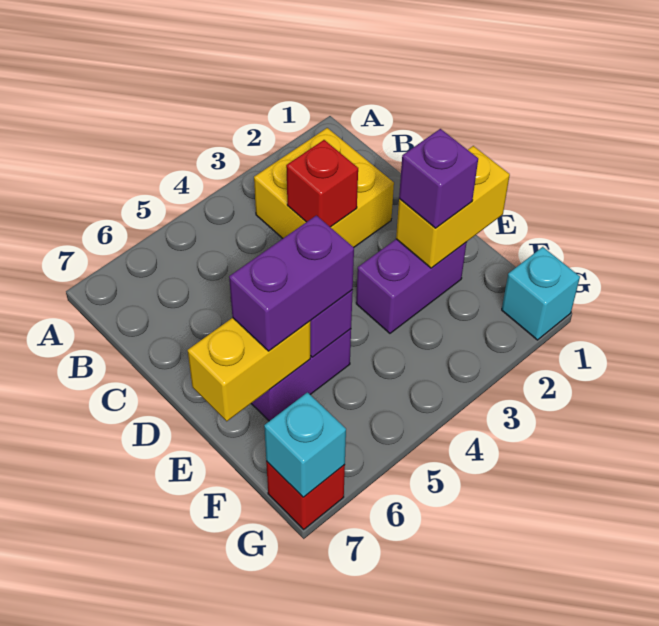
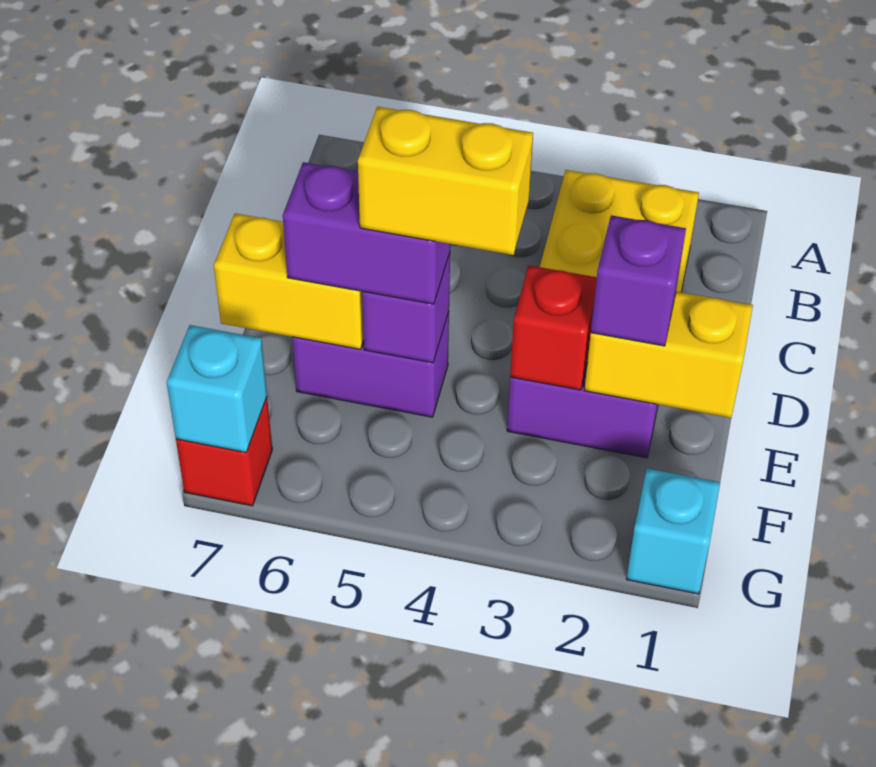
red brick C3 level 2 -> red brick E3 level 2
none -> yellow brick E4:E5 level 4

